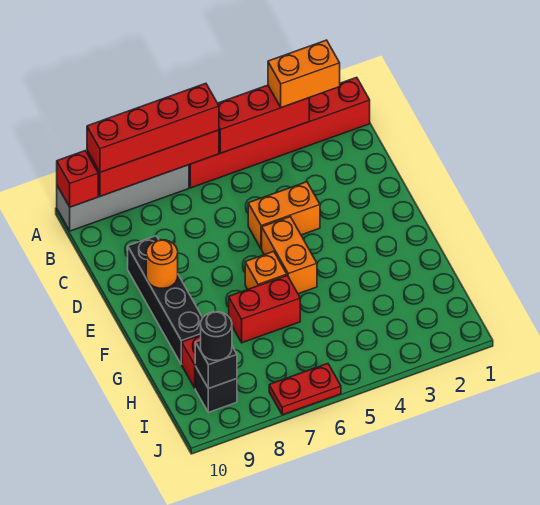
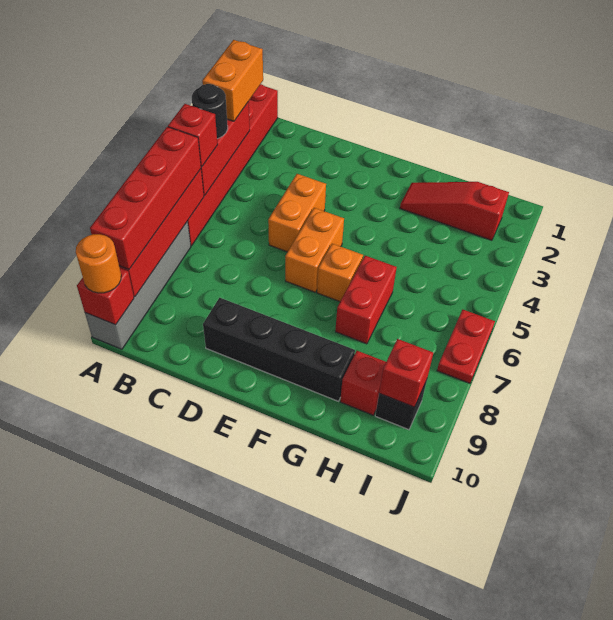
none -> red brick A5 level 3
orange brick E5:F5 level 1 -> orange brick E5:E6 level 1
orange round brick E9 level 2 -> orange round brick A10 level 3
none -> red slope G2:I2 level 1 top I
black brick I9 level 2 -> red brick I9 level 2
black round brick I9 level 3 -> black round brick A4 level 3

